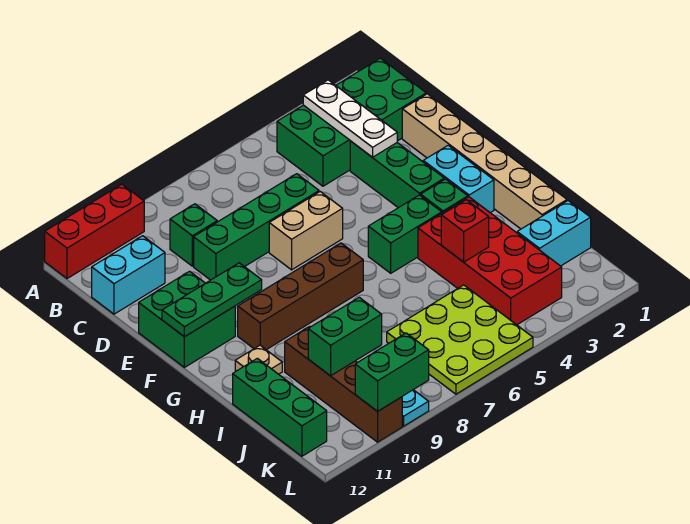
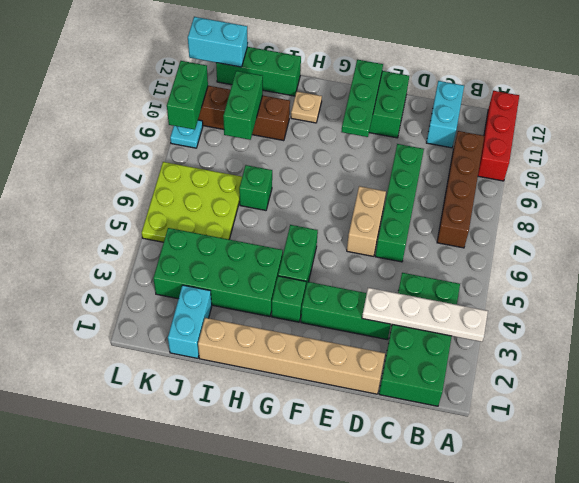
white plate B3:D3 level 2 -> white plate A3:D3 level 2
green brick C9 level 1 -> green brick I7 level 1
cyan brick F2:G2 level 1 -> cyan brick K12:L12 level 2
brown brick G7:G10 level 1 -> brown brick B7:B10 level 1
red brick H3:K4 level 1 -> green brick H3:K4 level 1
red brick I4 level 2 -> none

